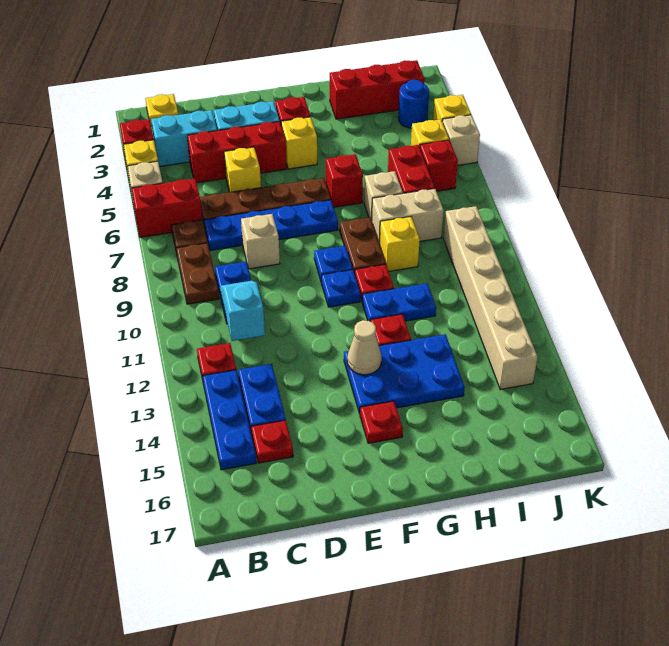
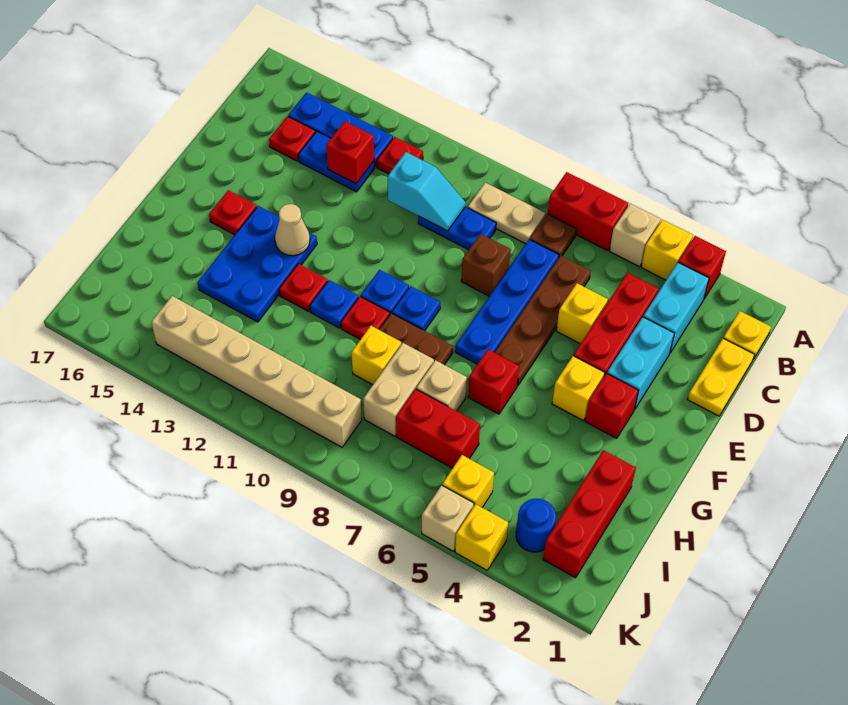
red brick A6:B6 level 1 -> red brick A6:A7 level 1
brown plate B8:B9 level 1 -> tan plate B8:B9 level 1
none -> yellow plate C1:D1 level 1
tan brick D8 level 1 -> brown brick D8 level 1
blue plate G11:H11 level 1 -> blue plate G11 level 1
red brick J6 level 1 -> red brick C13 level 2

